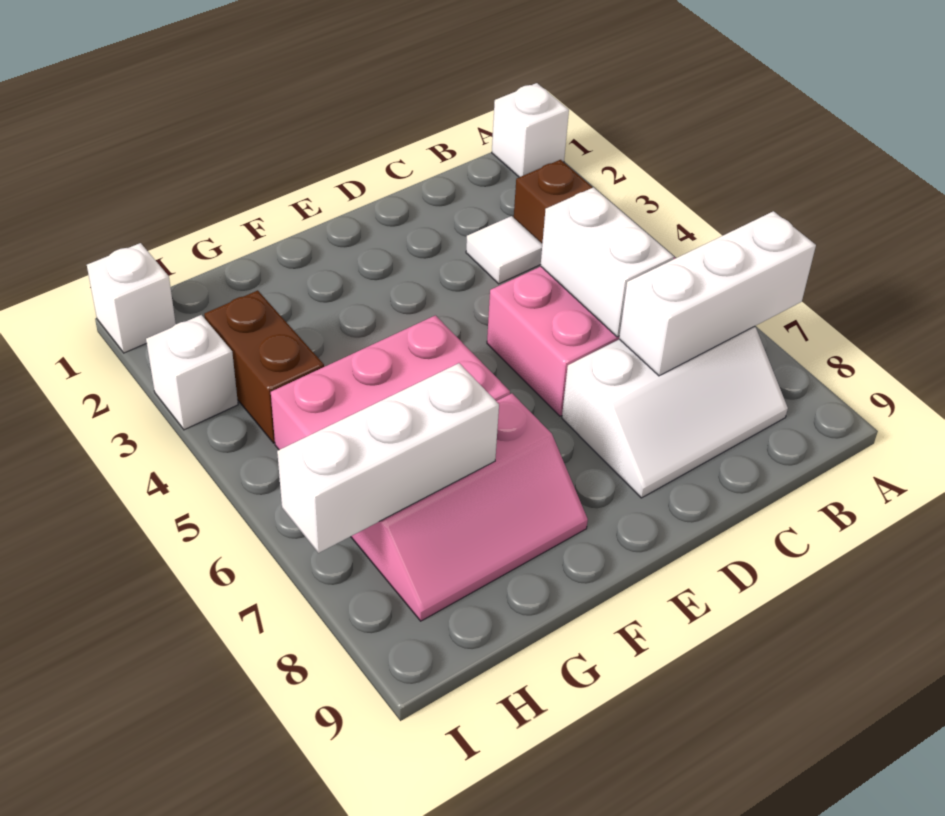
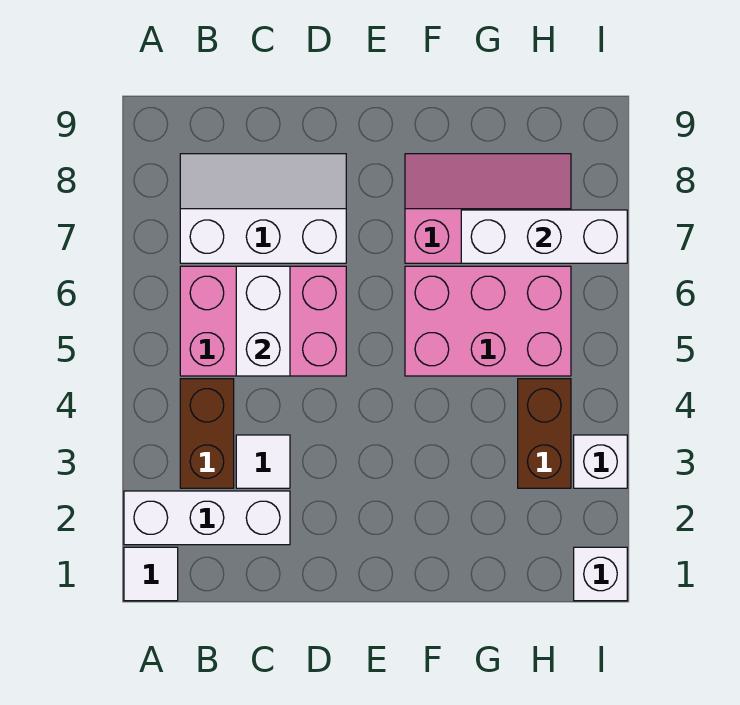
white brick A1 level 1 -> white tile A1 level 1
white brick A7:C7 level 2 -> white brick A2:C2 level 1

